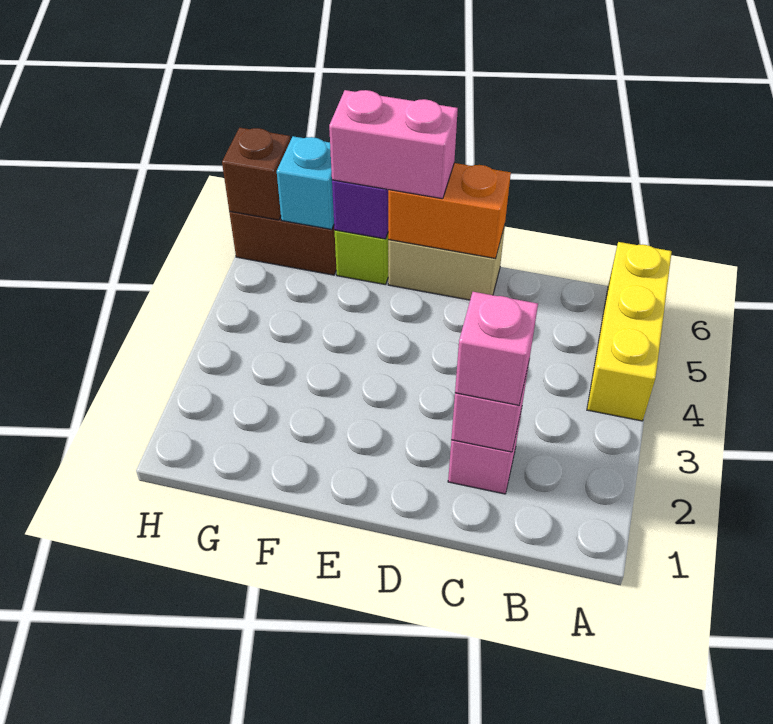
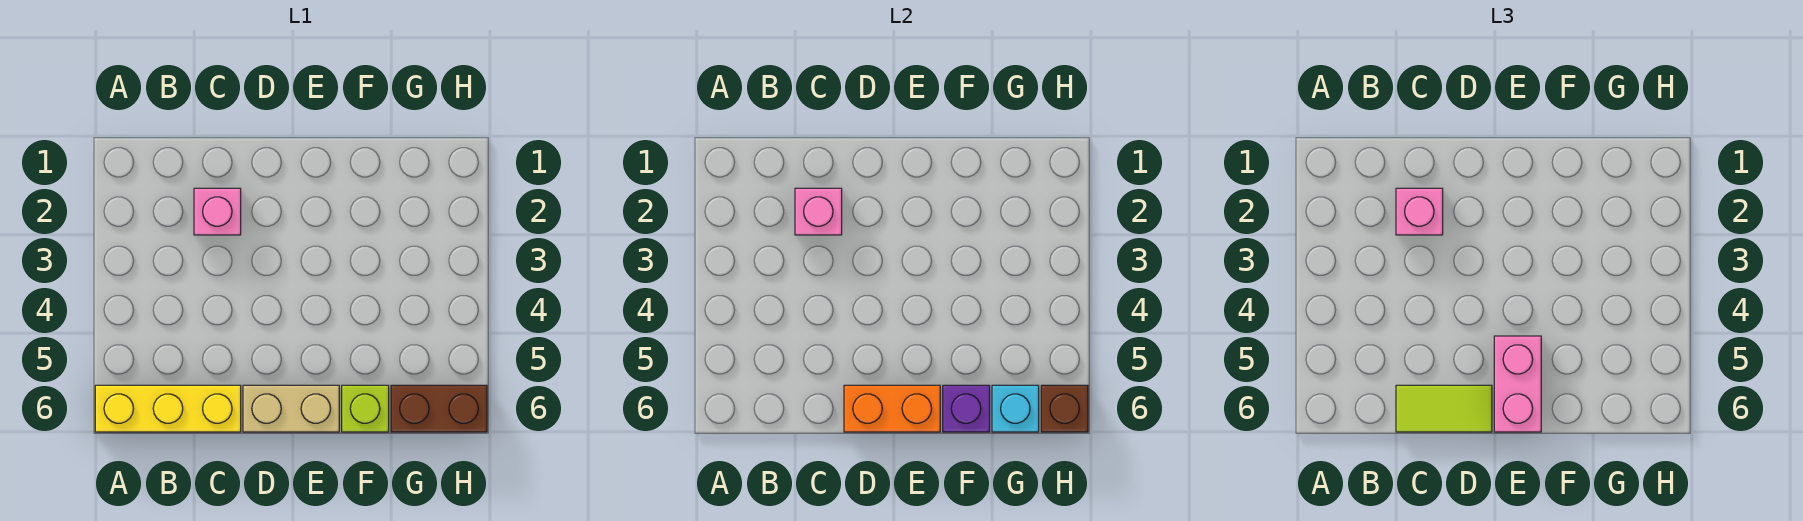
yellow brick A4:A6 level 1 -> yellow brick A6:C6 level 1
none -> lime tile C6:D6 level 3
pink brick E6:F6 level 3 -> pink brick E5:E6 level 3

